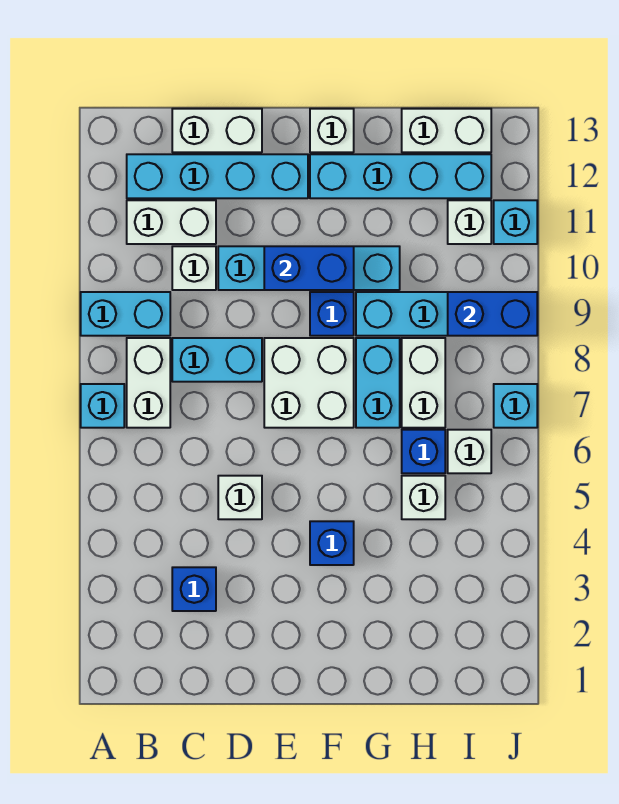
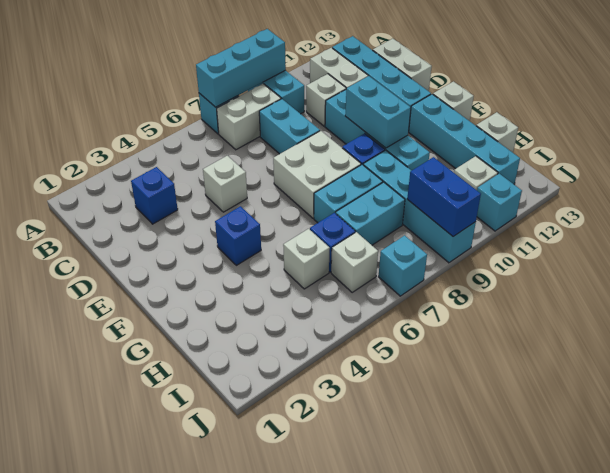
none -> cyan brick A7:A9 level 2
blue brick E10:F10 level 2 -> cyan brick E10:F10 level 2
white brick H7:H8 level 1 -> cyan brick H7:H8 level 1
white brick H13:I13 level 1 -> white brick H13 level 1

